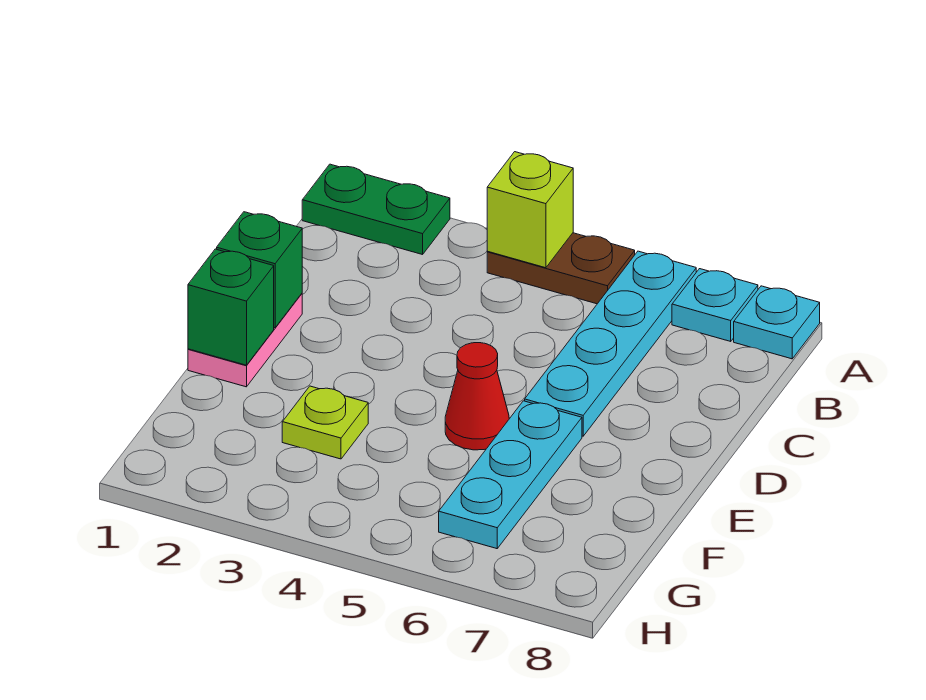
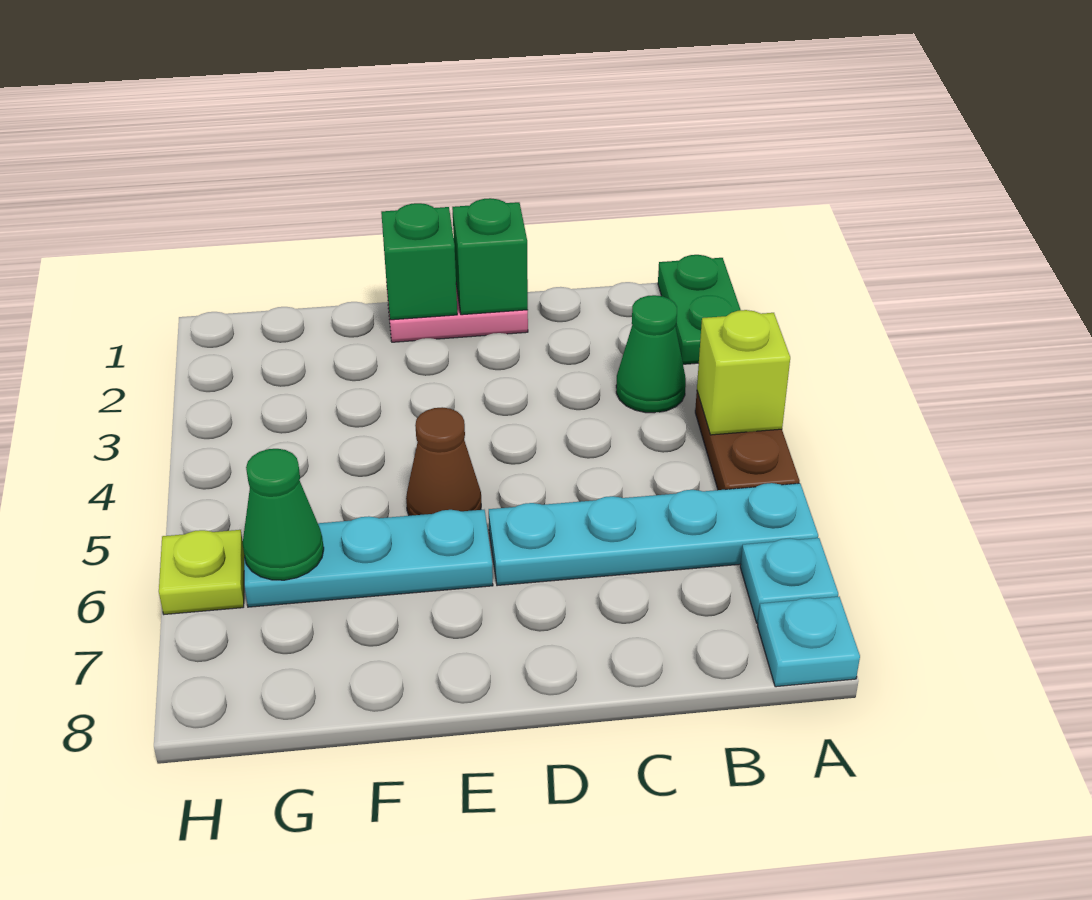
none -> green cone B3 level 1
red cone E5 level 1 -> brown cone E5 level 1
lime plate F3 level 1 -> lime plate H6 level 1
none -> green cone G6 level 2

